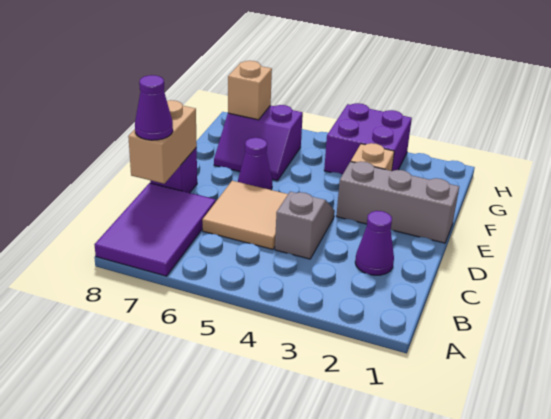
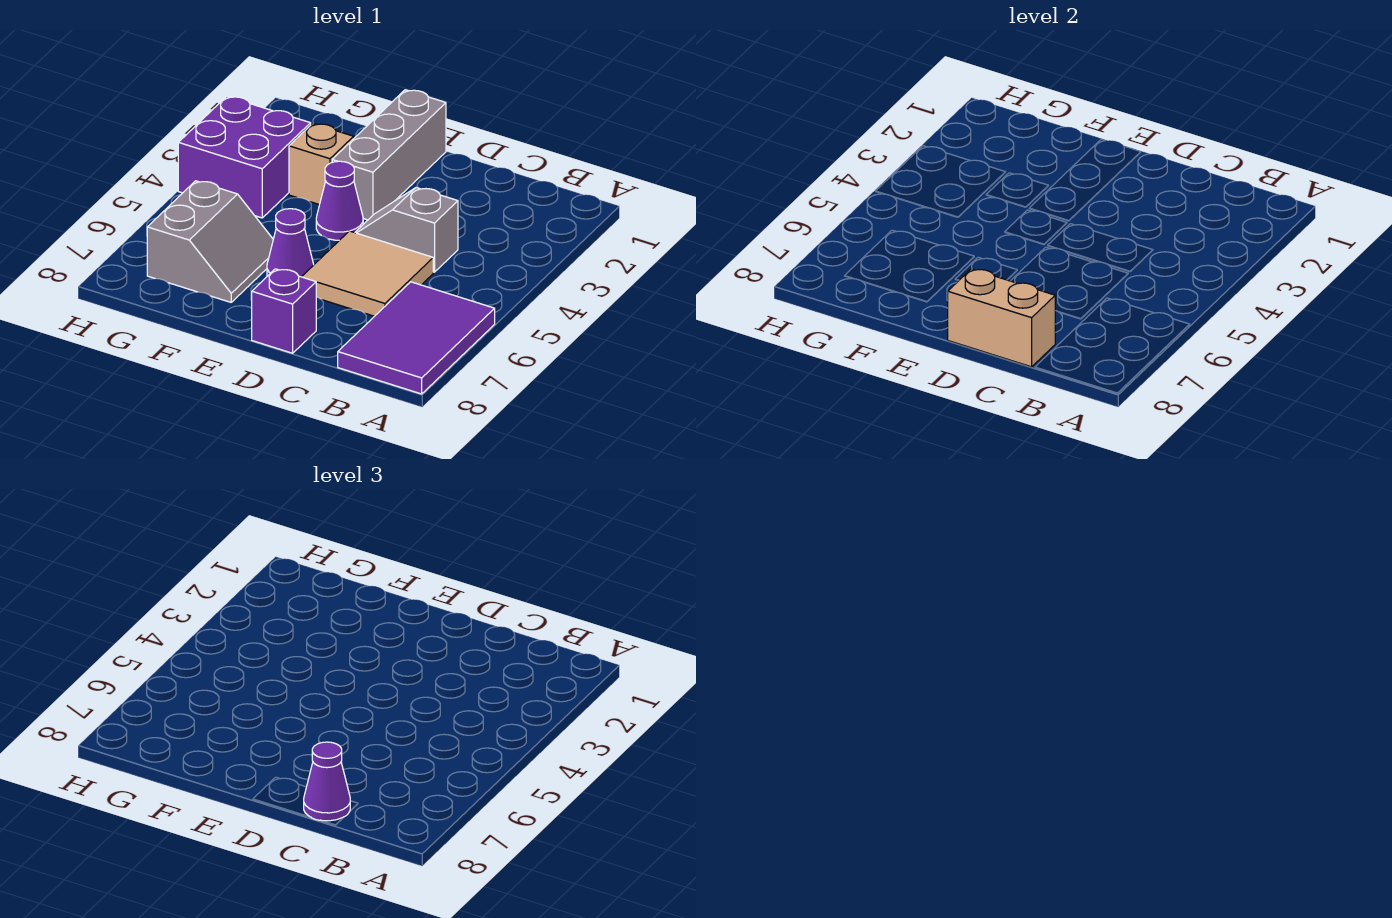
purple tile A7:C8 level 1 -> purple tile A6:B8 level 1
purple cone C2 level 1 -> purple cone E4 level 1
purple slope F6:G7 level 1 top G -> grey slope F6:G7 level 1 top G
tan brick G7 level 2 -> none

